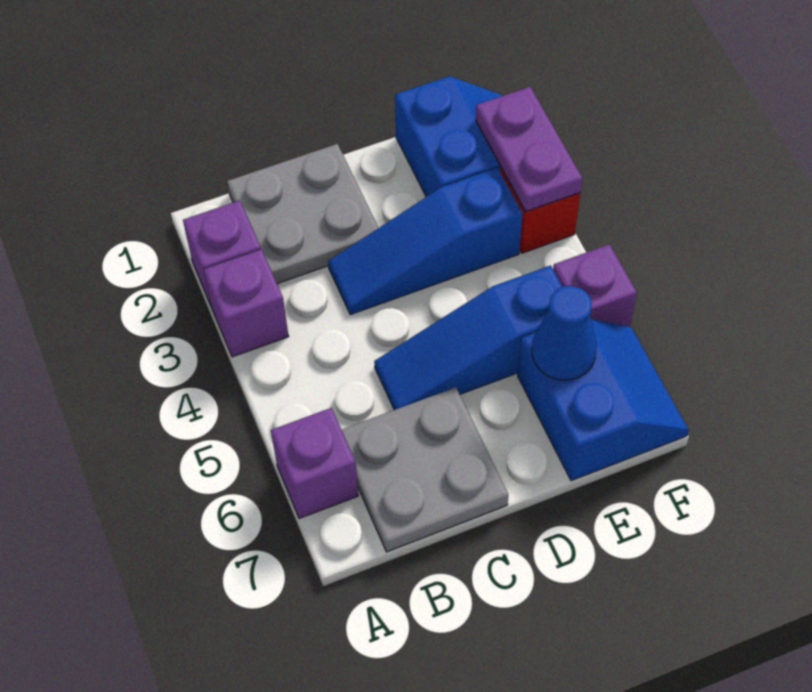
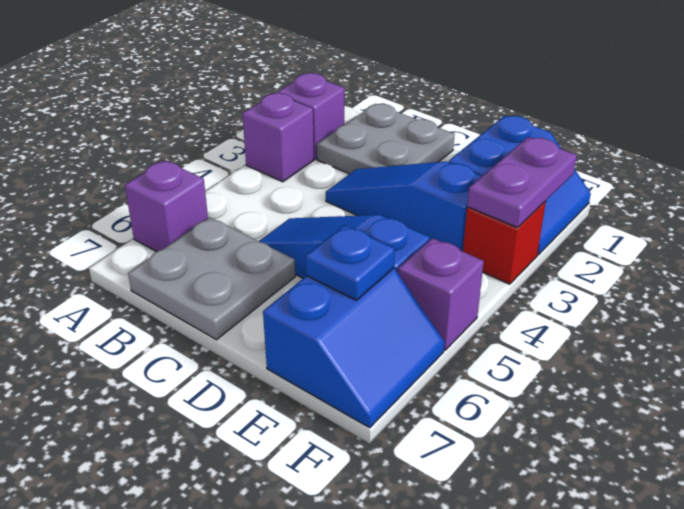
blue cone E6 level 2 -> blue plate E6 level 2

